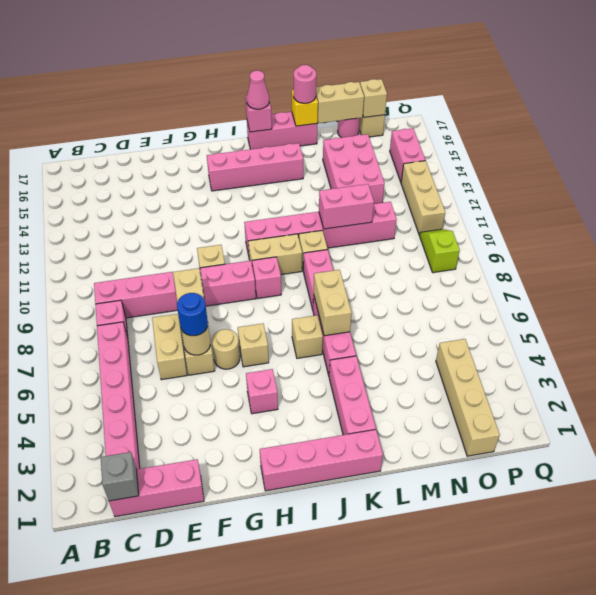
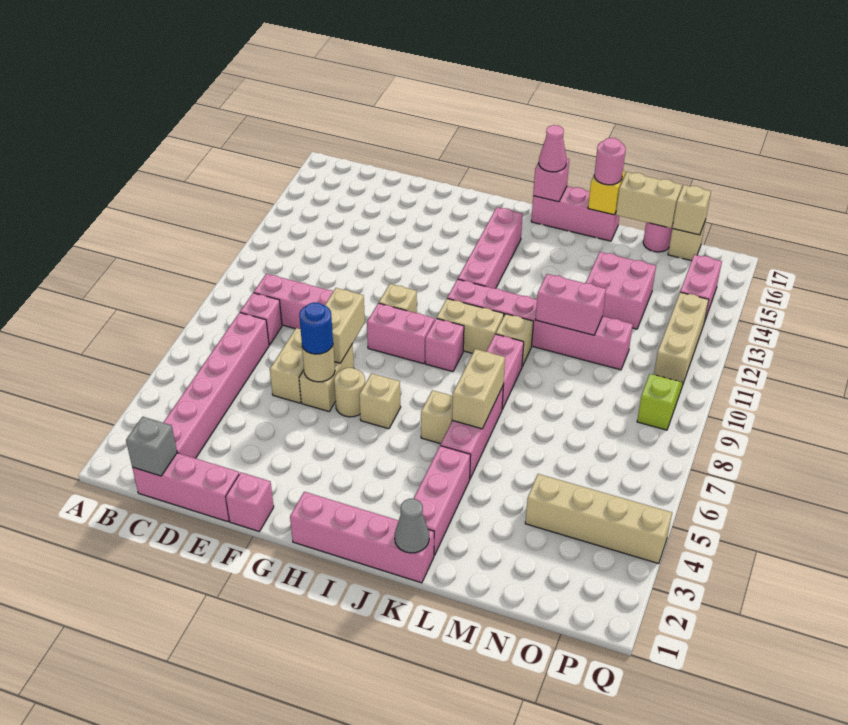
pink brick H4 level 1 -> pink brick F1 level 1
pink brick H15:K15 level 1 -> pink brick I12:I15 level 1
none -> grey cone K1 level 2
pink brick M13:N15 level 1 -> pink brick M13:N14 level 1
tan brick O1:O4 level 1 -> tan brick N4:Q4 level 1

